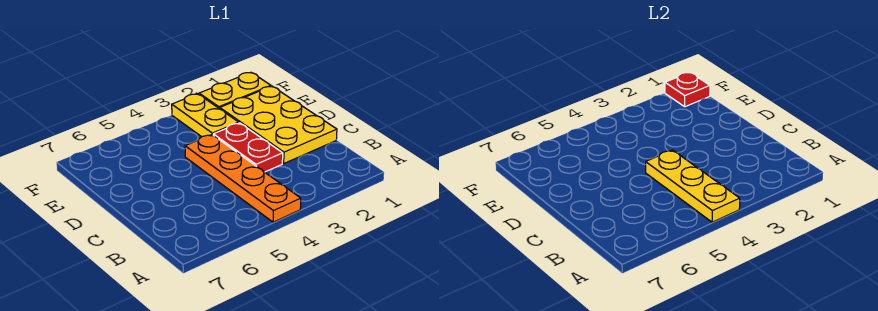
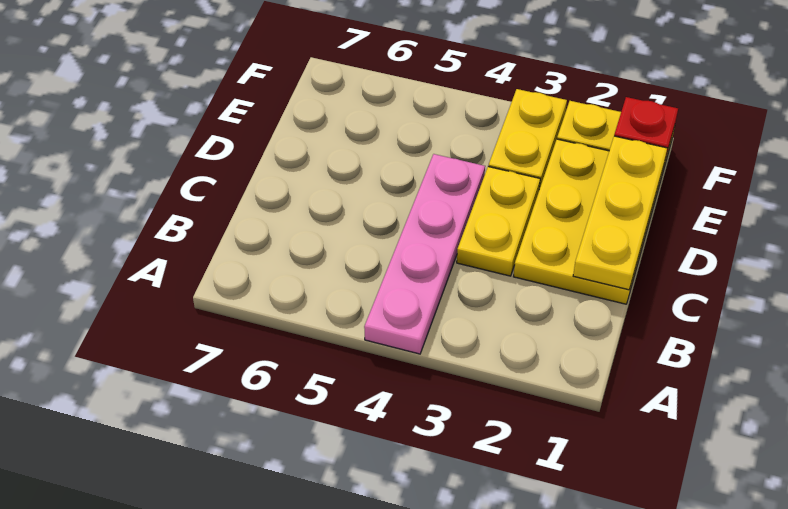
orange plate A4:D4 level 1 -> pink plate A4:D4 level 1
yellow plate A4:C4 level 2 -> yellow plate C1:E1 level 2
red plate C3:D3 level 1 -> yellow plate C3:D3 level 1

